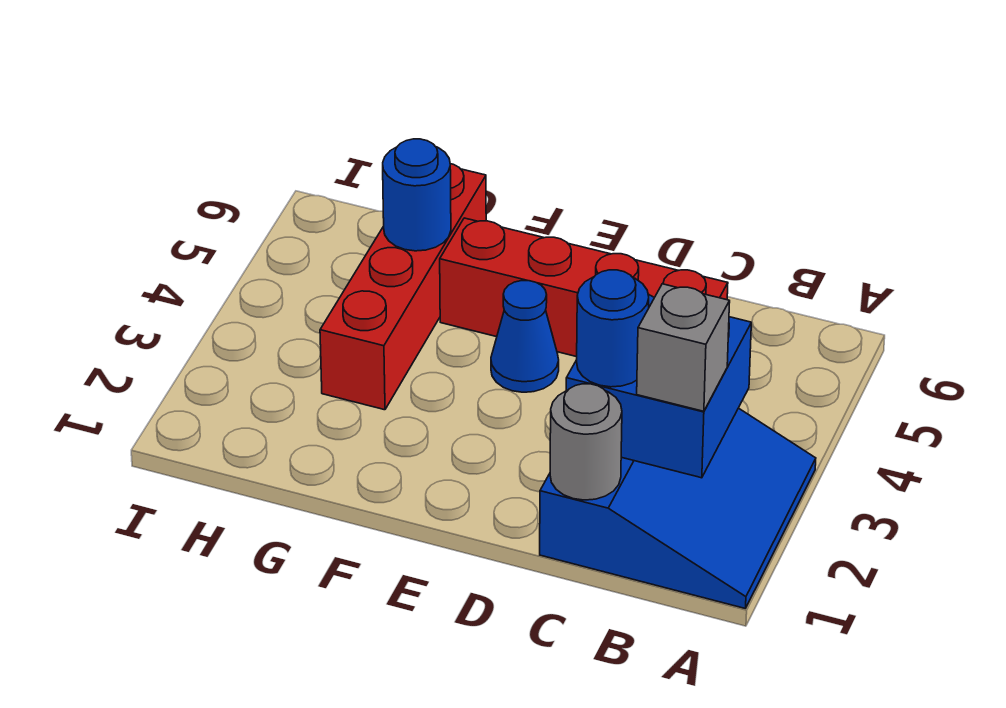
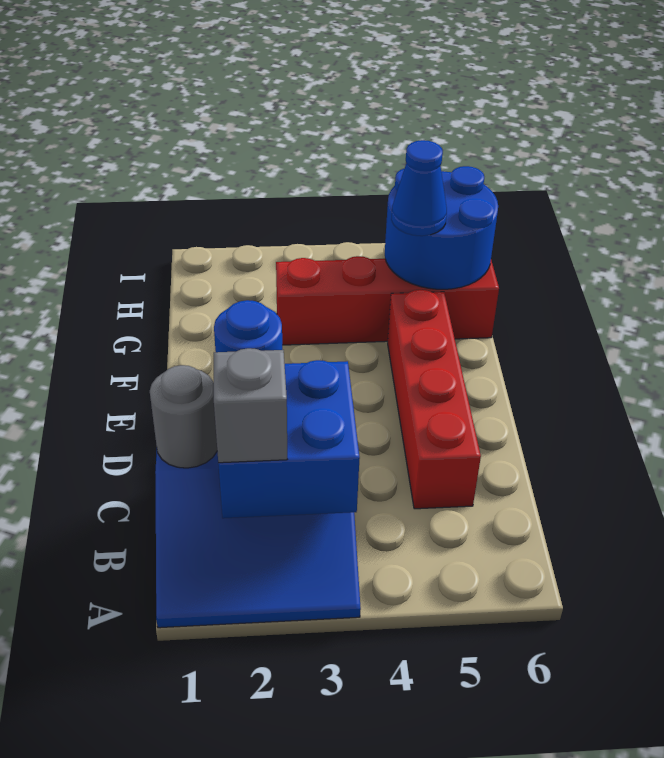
blue cone E4 level 1 -> blue cone G5 level 3
blue round brick G5 level 2 -> blue round brick G5:H6 level 2

